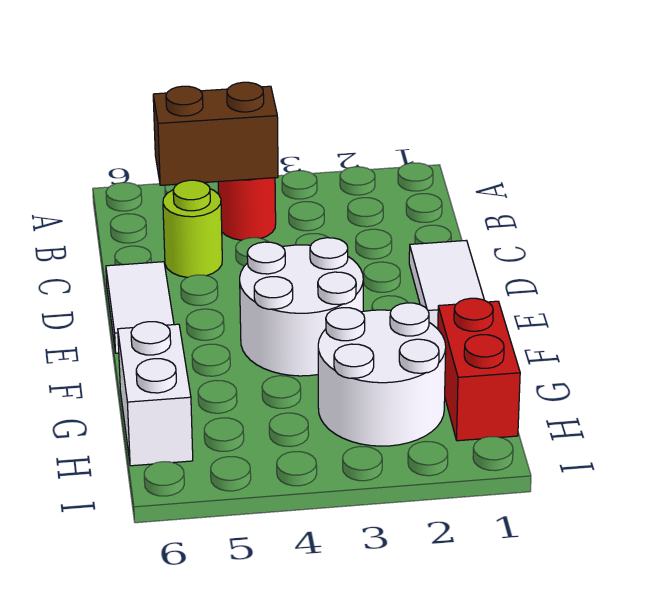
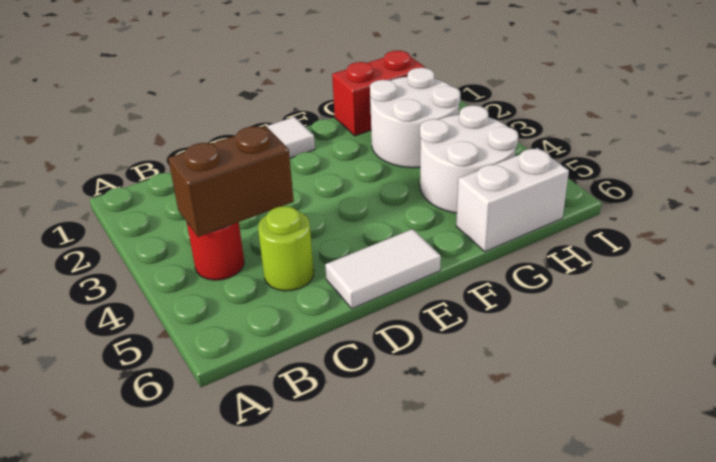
brown brick B4:B5 level 2 -> brown brick B4:C4 level 2
white round brick E3:F4 level 1 -> white round brick G4:H5 level 1

